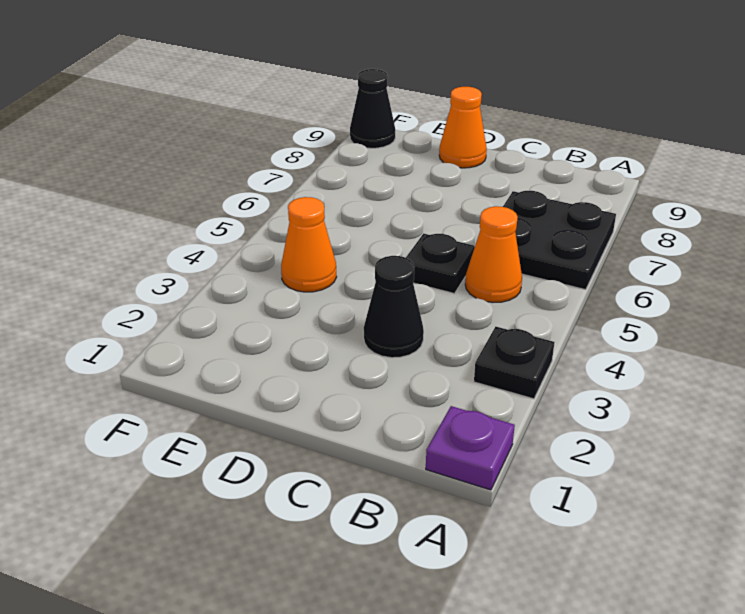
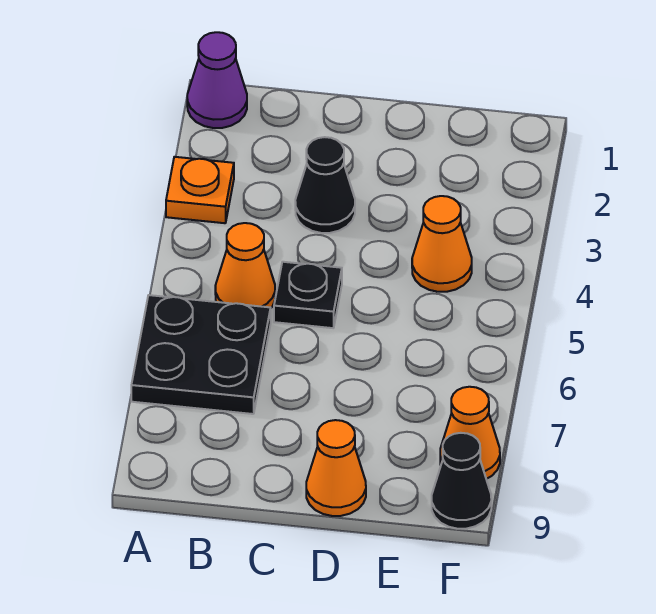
purple plate A1 level 1 -> purple cone A1 level 1
black plate A3 level 1 -> orange plate A3 level 1
none -> orange cone F8 level 1

